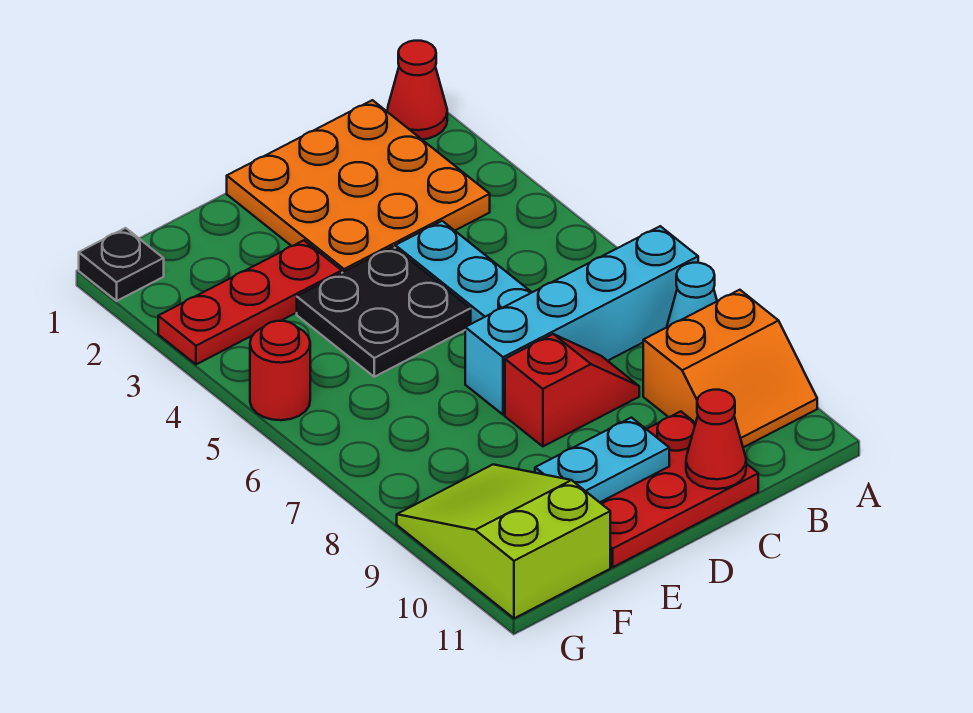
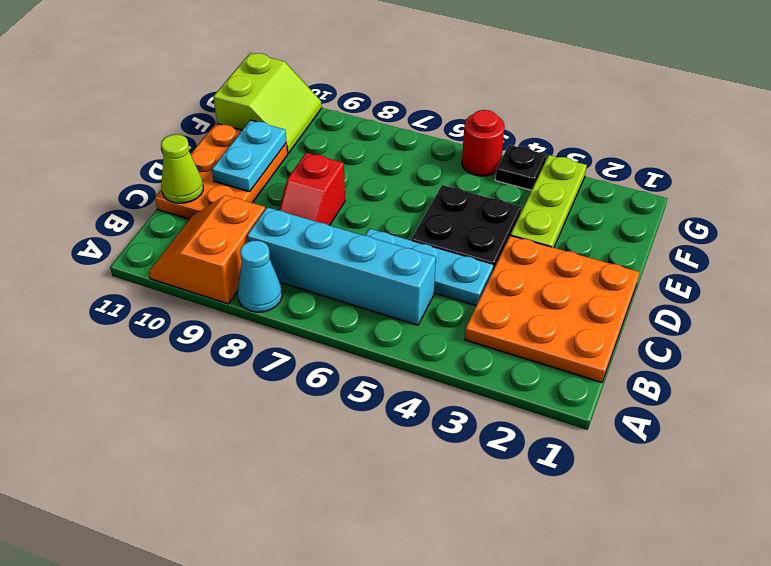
red cone A1 level 1 -> none
cyan brick A7:D7 level 1 -> cyan brick B5:B8 level 1
red plate C10:E11 level 1 -> orange plate C10:E11 level 1
red cone C11 level 2 -> lime cone C11 level 2
red plate E3:G3 level 1 -> lime plate E3:G3 level 1
lime slope F9:G11 level 1 top 11 -> lime slope F10:G11 level 1 top 11
black plate G1 level 1 -> black plate G4 level 1

